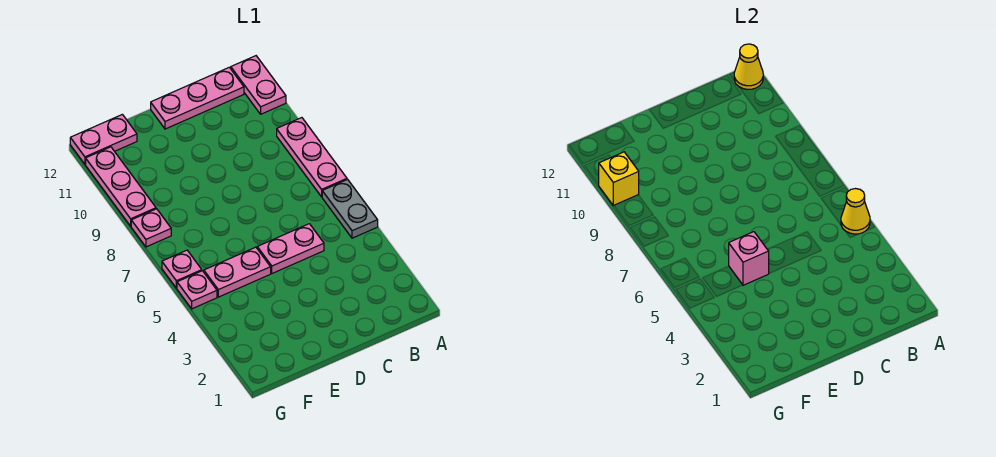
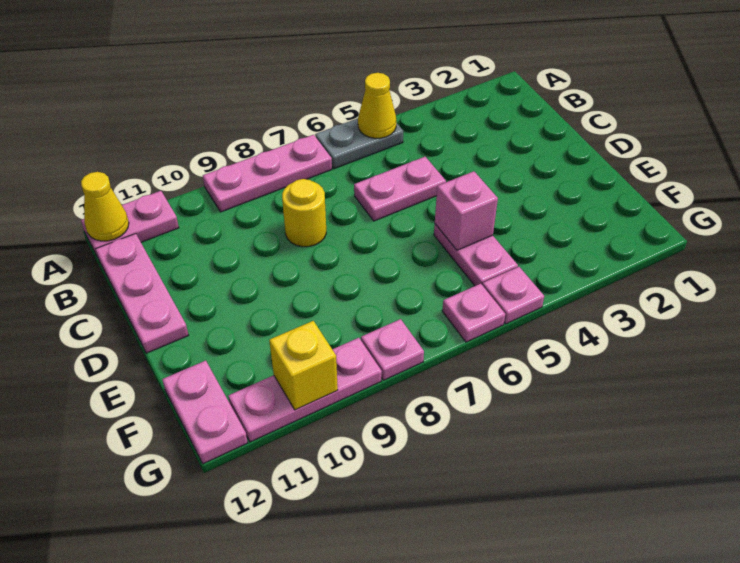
pink plate C5:D5 level 1 -> pink plate C5:C6 level 1
none -> yellow round brick C8 level 1

